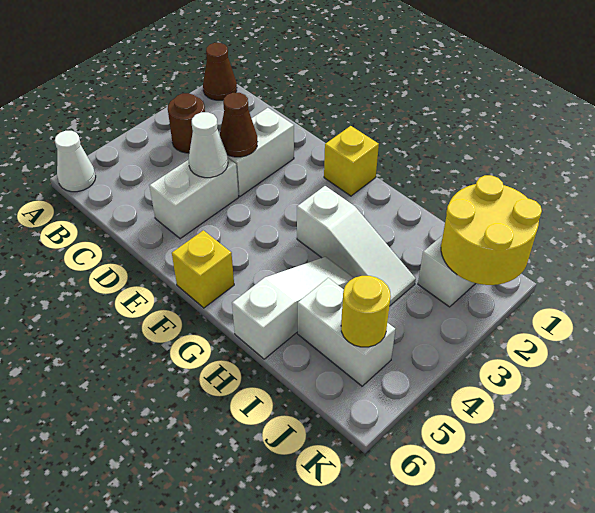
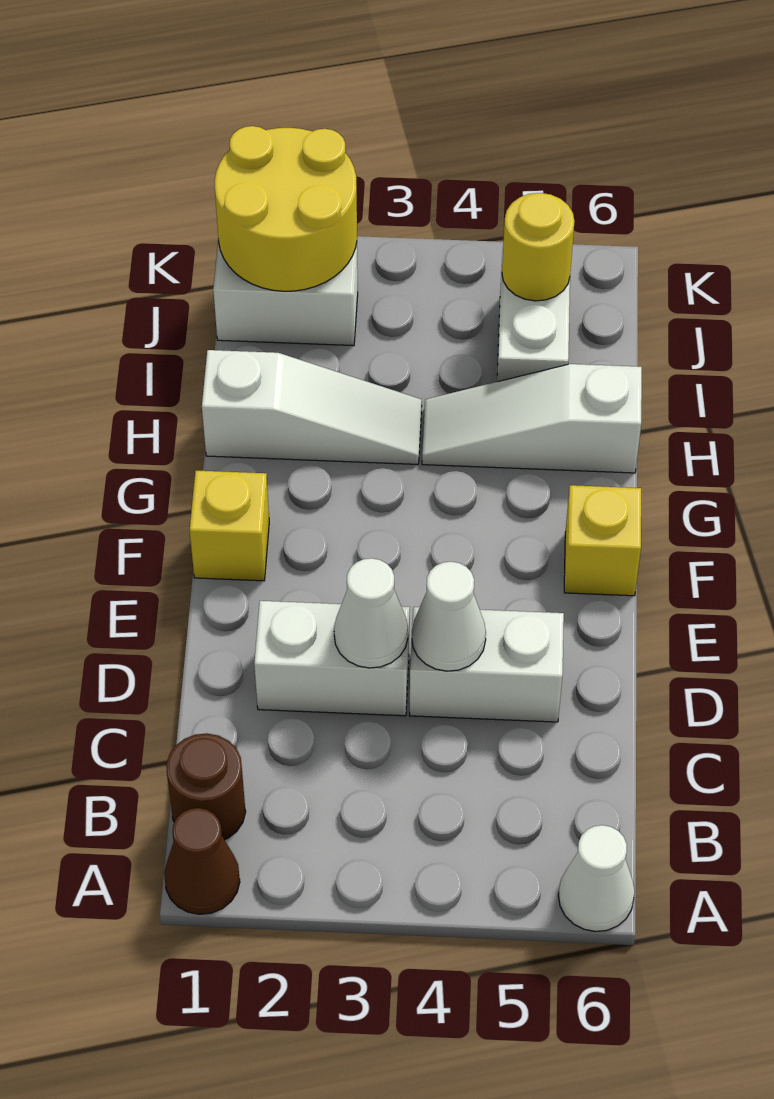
brown round brick B3 level 1 -> brown round brick B1 level 1
brown cone D3 level 2 -> white cone D3 level 2
white slope G3:I3 level 1 top G -> white slope H1:H3 level 1 top 1

